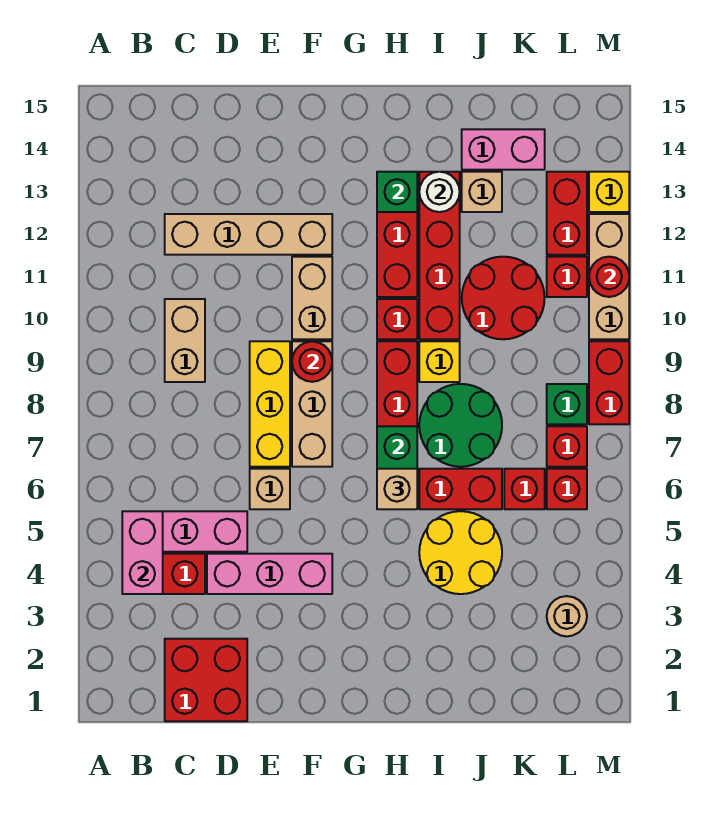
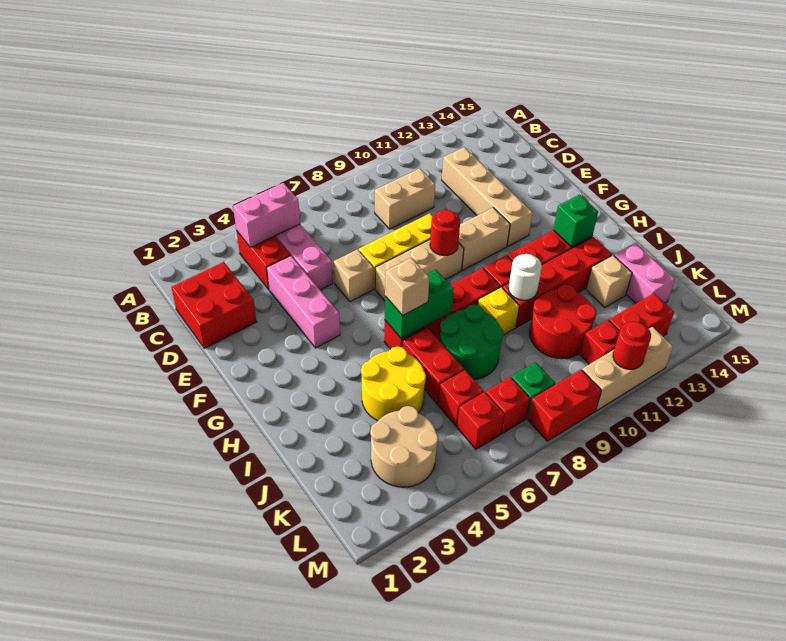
white round brick I13 level 2 -> white round brick I10 level 2
tan round brick L3 level 1 -> tan round brick K3:L4 level 1
yellow brick M13 level 1 -> none

